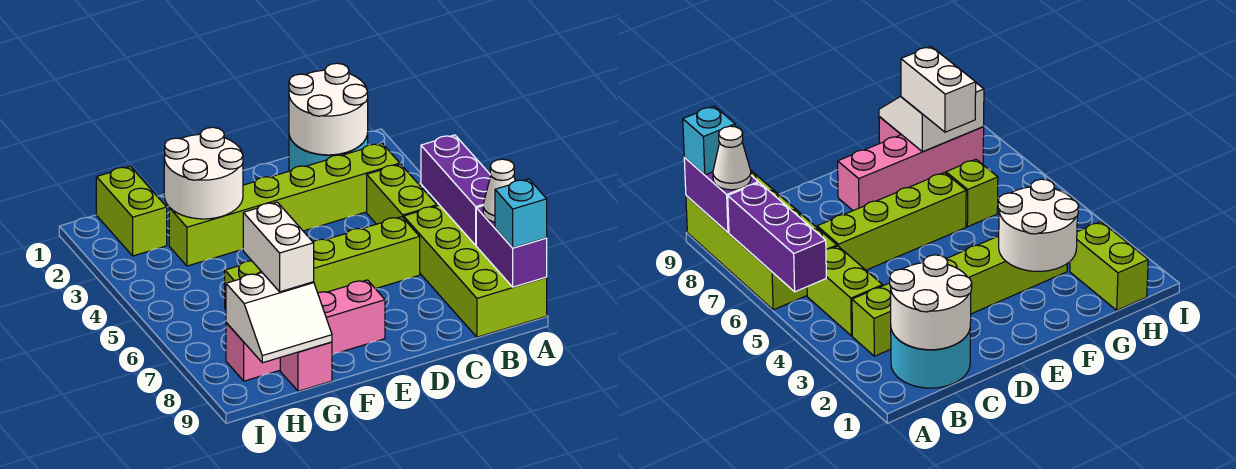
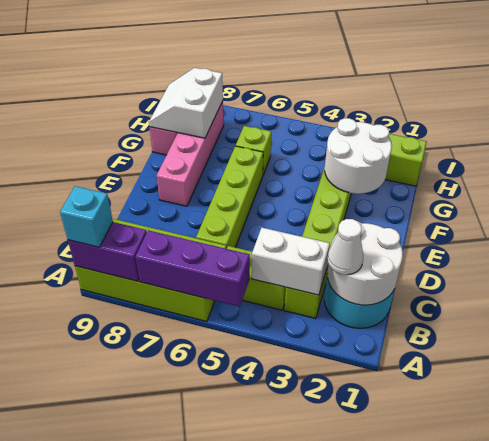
white cone A8 level 3 -> white cone B2 level 3
white brick G7:G8 level 3 -> white brick B3:B4 level 2

